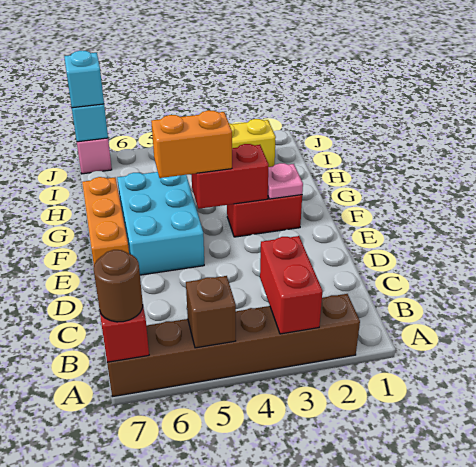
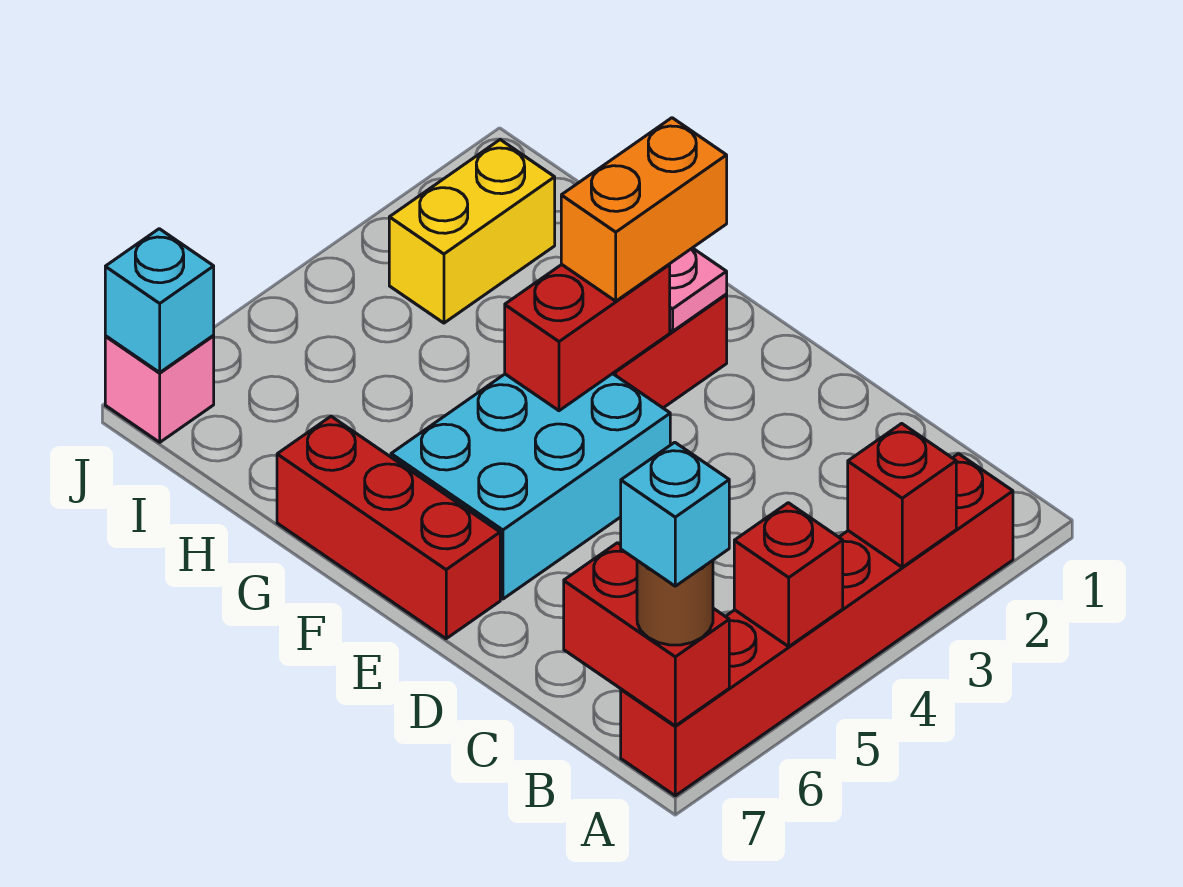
brown brick A2:A7 level 1 -> red brick A2:A7 level 1
red brick A3:B3 level 2 -> red brick A3 level 2
brown brick A5 level 2 -> red brick A5 level 2
cyan brick E5:G6 level 1 -> cyan brick E4:F6 level 1
orange brick E7:G7 level 1 -> red brick E7:G7 level 1
orange brick F4:F5 level 3 -> orange brick F2:F3 level 3
cyan brick J7 level 3 -> cyan brick A7 level 4

